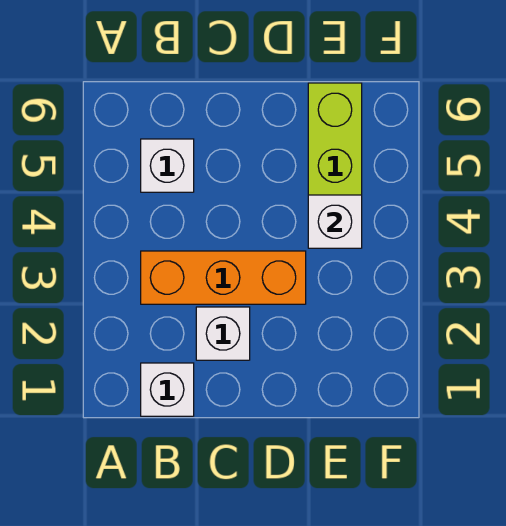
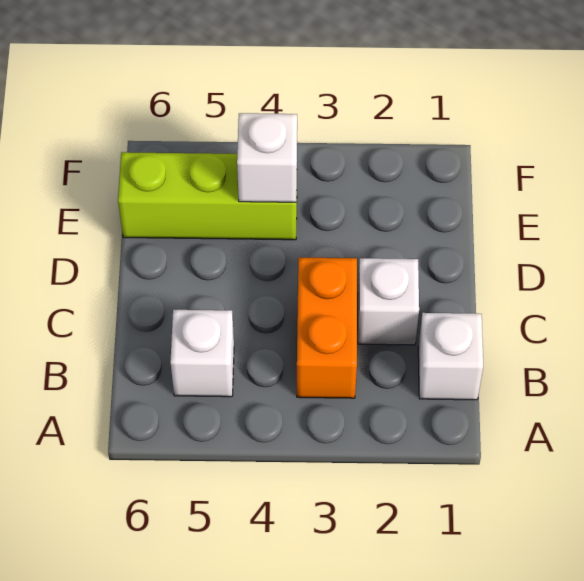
orange brick B3:D3 level 1 -> orange brick B3:C3 level 1

